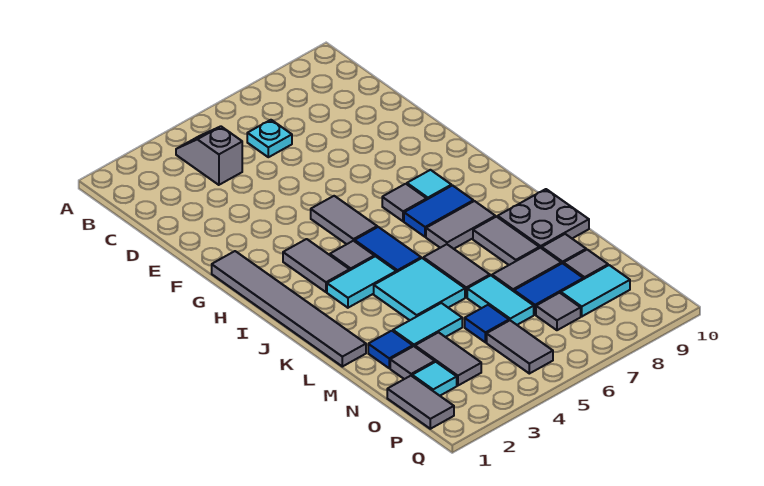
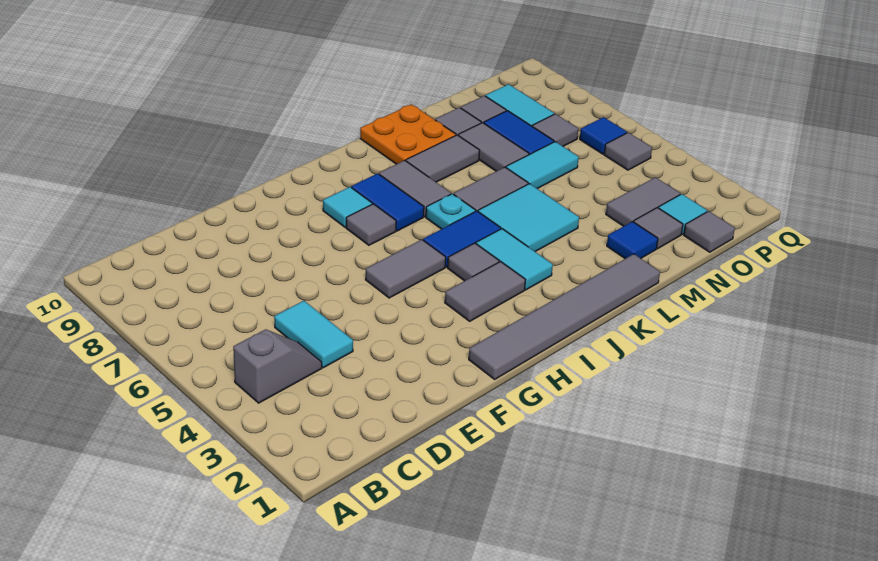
grey slope B4:C4 level 1 top C -> grey slope B4:C4 level 1 top B
cyan plate C6 level 1 -> cyan plate J6 level 1
grey plate K9:L10 level 1 -> orange plate K9:L10 level 1
cyan tile M3:M4 level 1 -> cyan tile D4:D5 level 1
blue tile N5 level 1 -> blue tile P6 level 1
grey tile O1:P1 level 1 -> grey tile O1 level 1
grey tile O5:P5 level 1 -> grey tile P5 level 1

